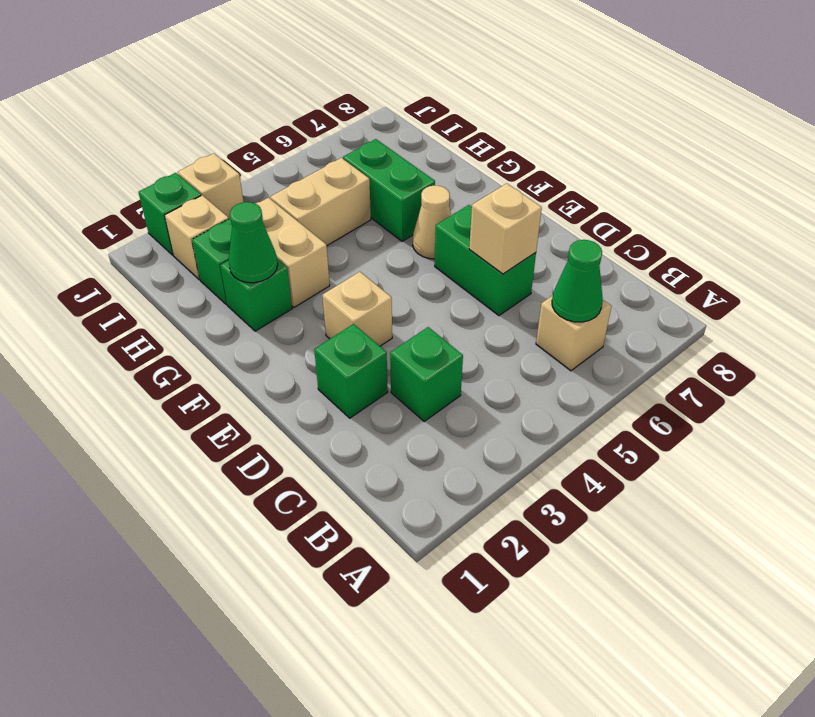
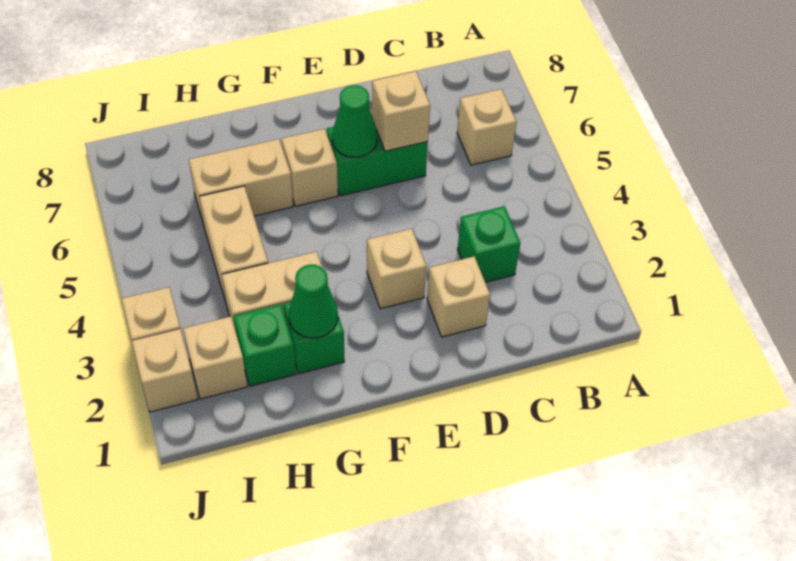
green cone B6 level 2 -> green cone E6 level 2
green brick D2 level 1 -> tan brick D2 level 1
tan cone F6 level 1 -> tan brick F6 level 1
green brick G6:H6 level 1 -> tan brick G6:H6 level 1
green brick J2 level 1 -> tan brick J2 level 1

